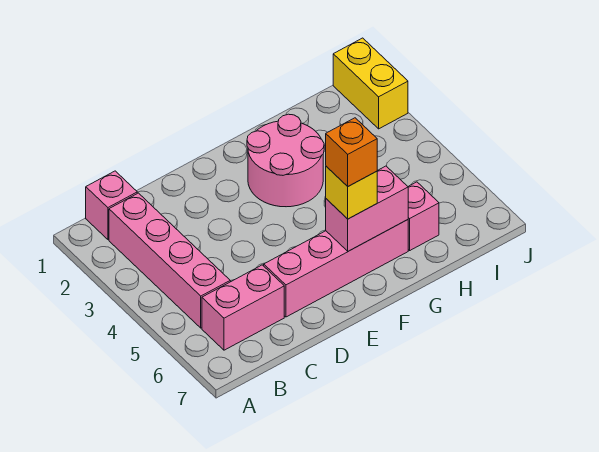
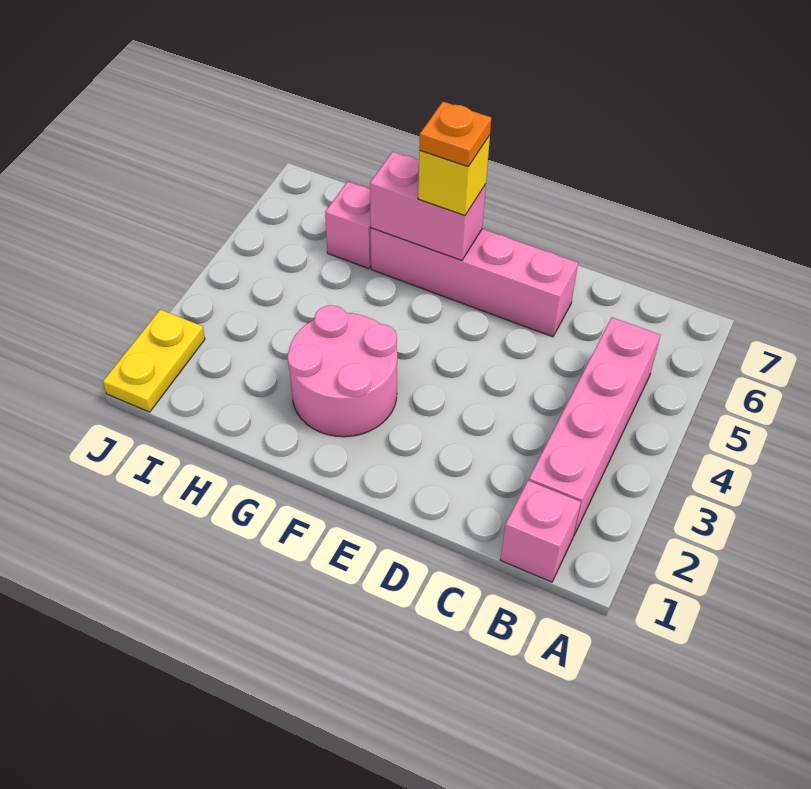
pink brick B6:C6 level 1 -> none
orange brick F6 level 4 -> orange plate F6 level 4
yellow brick J1:J2 level 1 -> yellow plate J1:J2 level 1

